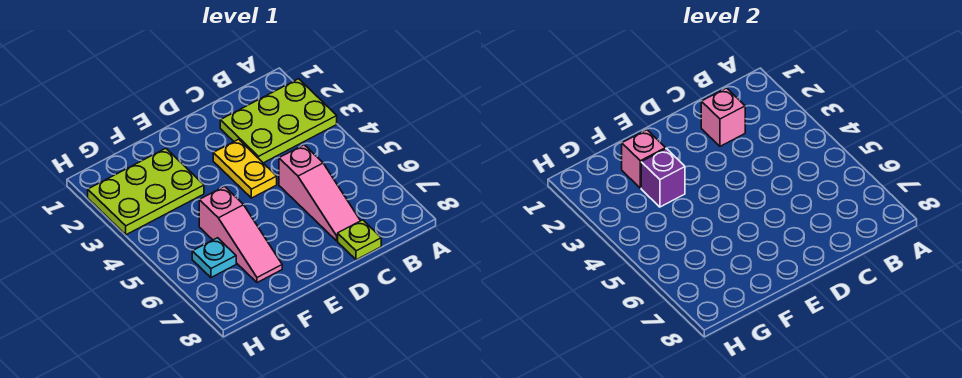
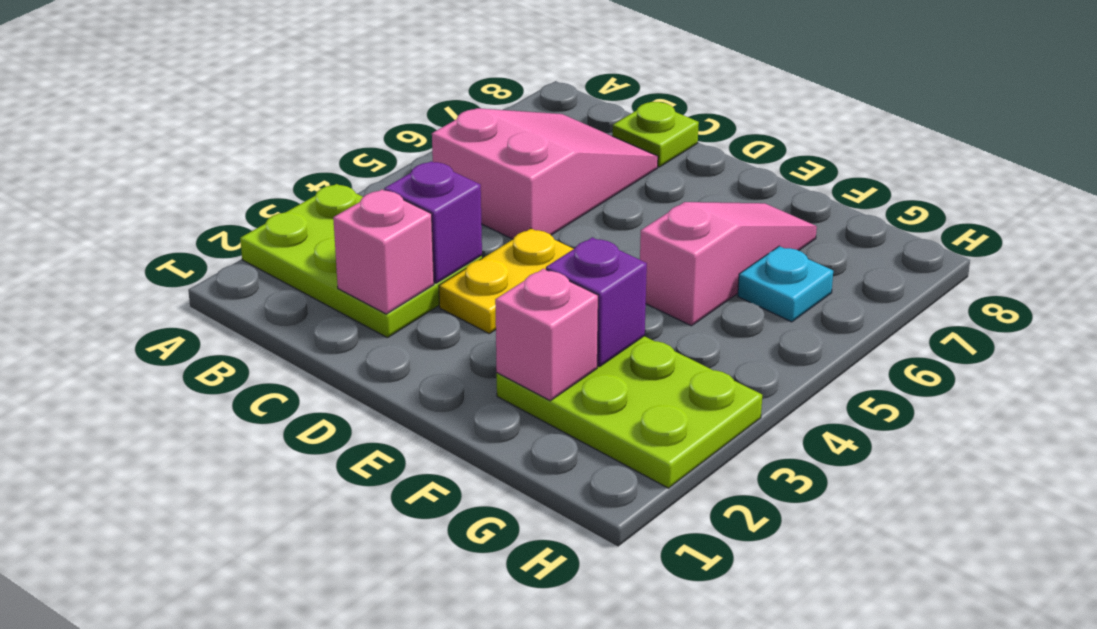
none -> purple brick C3 level 2
pink slope C5:C7 level 1 top 5 -> pink slope B5:C7 level 1 top 5

